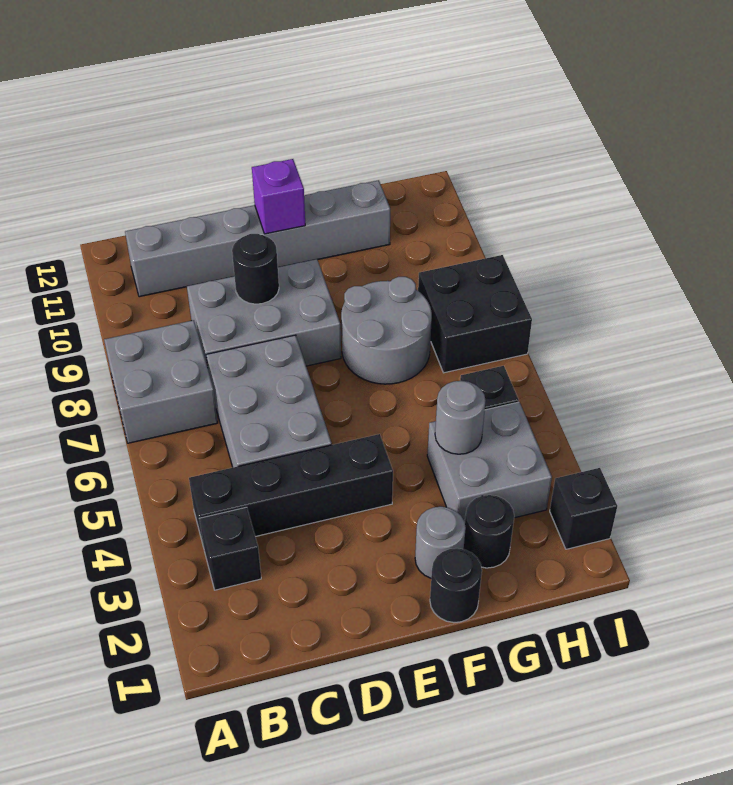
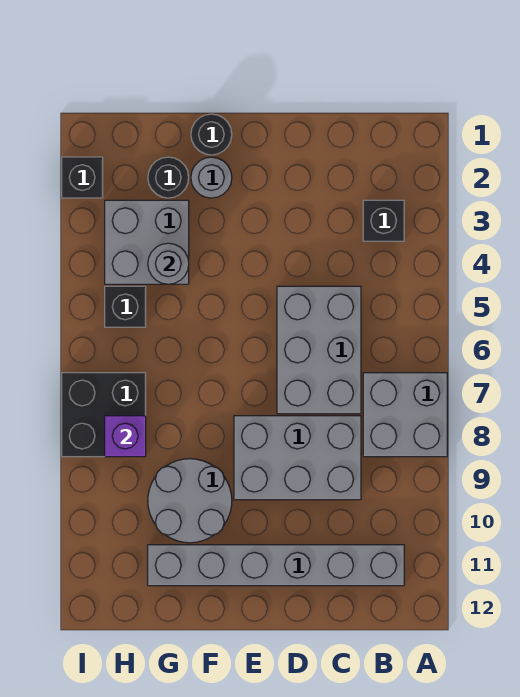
black brick B4:E4 level 1 -> none
black round brick D9 level 2 -> none
purple brick E11 level 2 -> purple brick H8 level 2
grey round brick F7:G8 level 1 -> grey round brick F9:G10 level 1

